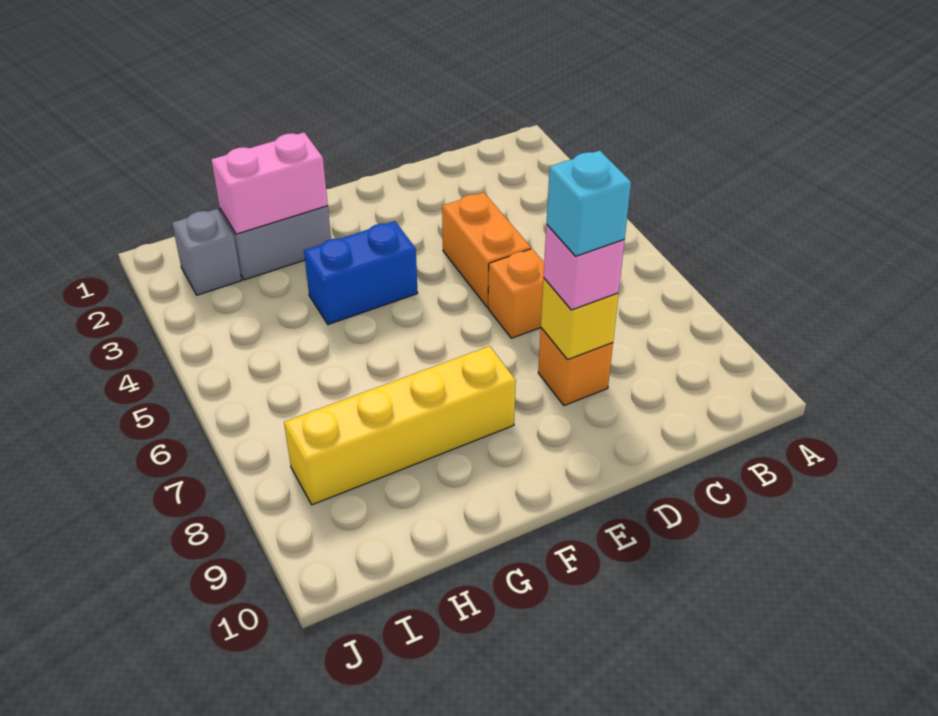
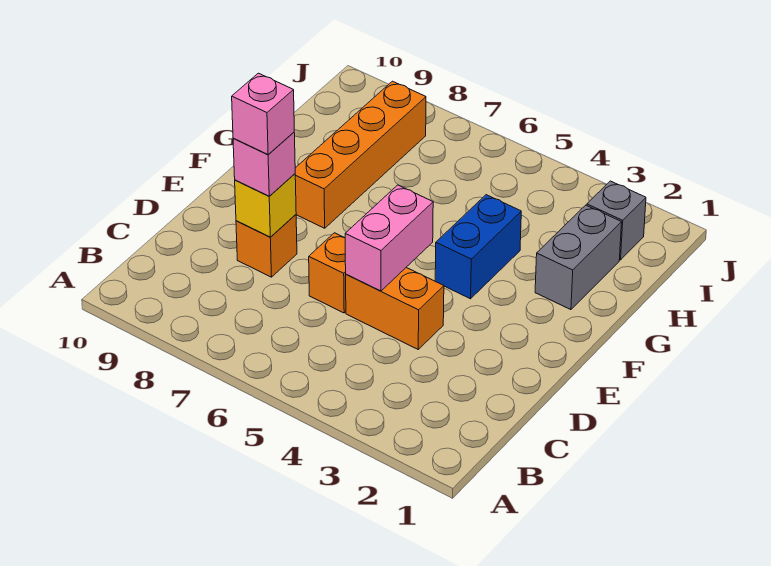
cyan brick D8 level 4 -> pink brick D8 level 4
yellow brick F8:I8 level 1 -> orange brick F8:I8 level 1
pink brick G2:H2 level 2 -> pink brick D5:E5 level 2

